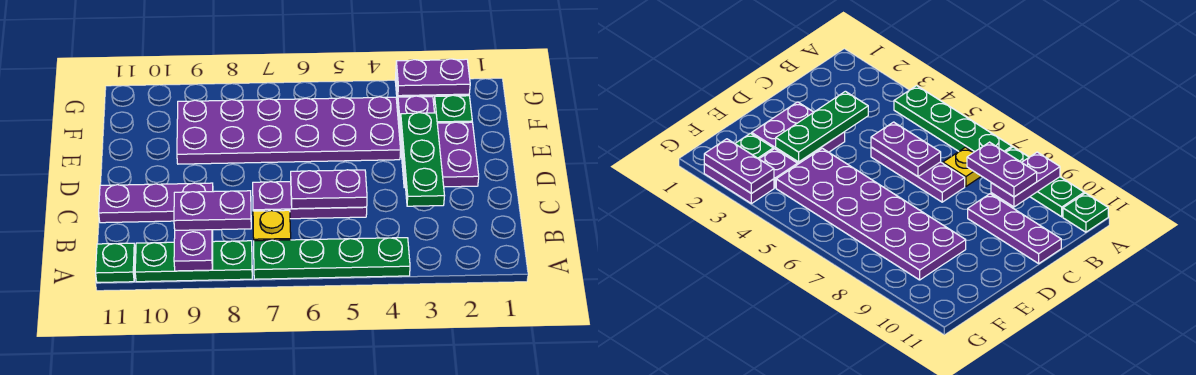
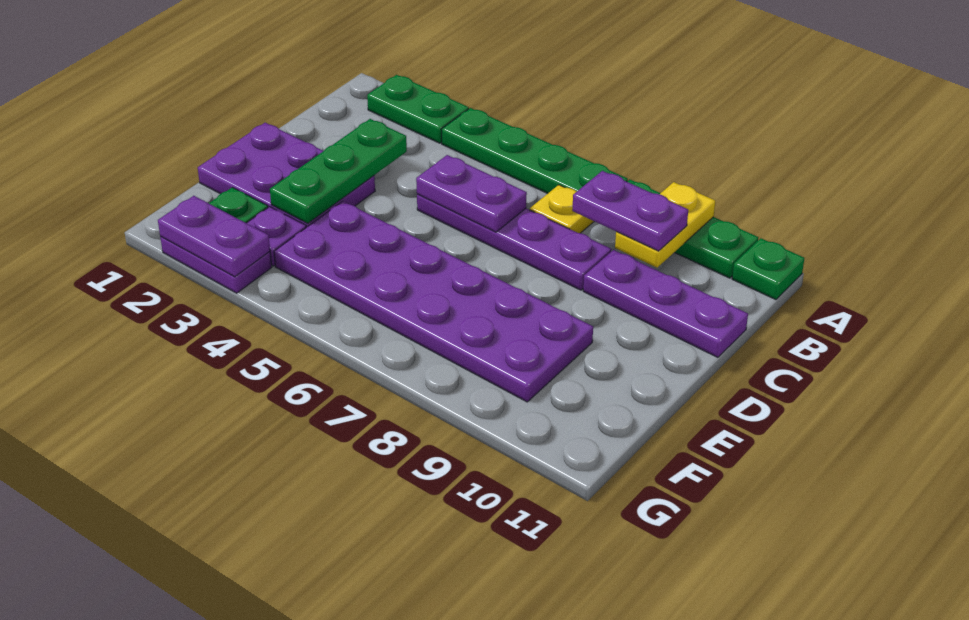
none -> green plate A2:A3 level 1
purple plate A9:B9 level 2 -> yellow plate A9:B9 level 2
purple plate C5:C7 level 1 -> purple plate C5:C8 level 1
purple plate D2:E3 level 1 -> purple plate D1:E3 level 1

